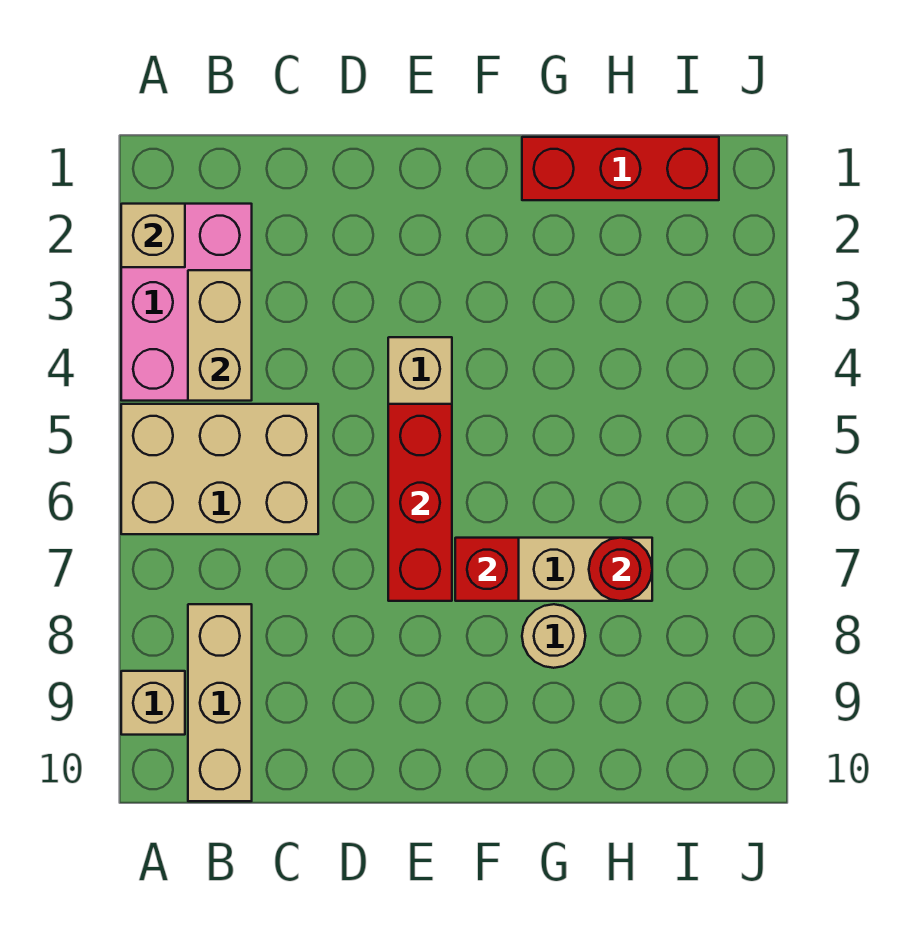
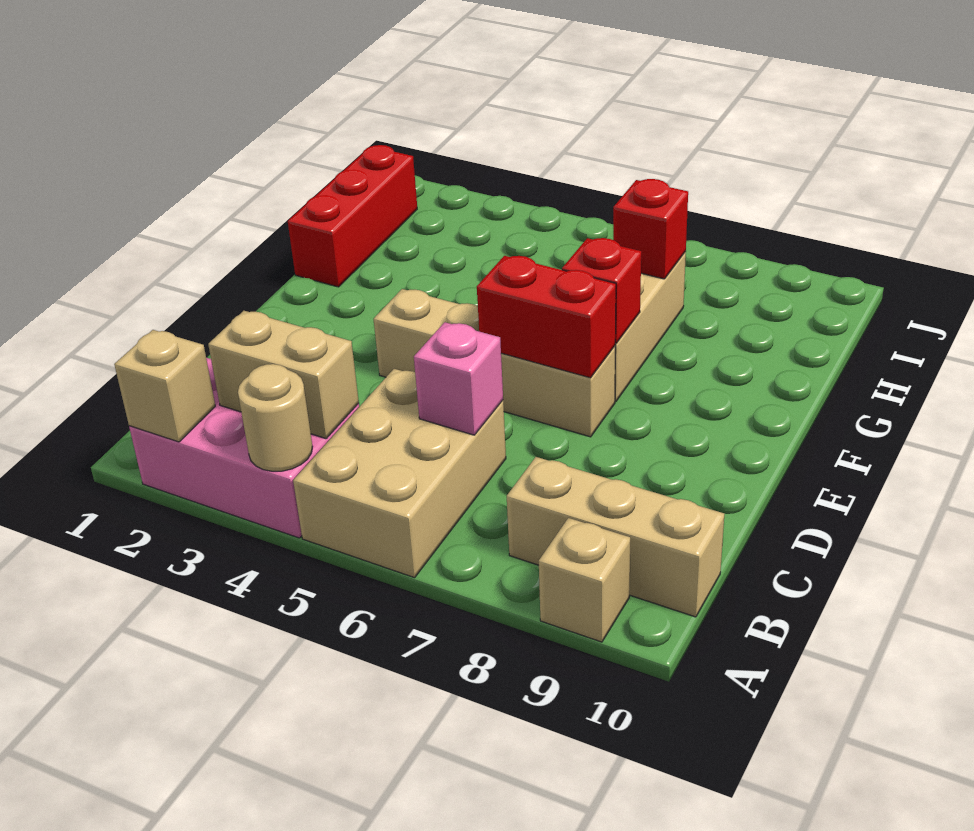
none -> pink brick C6 level 2
red brick E5:E7 level 2 -> red brick E6:E7 level 2
tan round brick G8 level 1 -> tan round brick A4 level 2
red round brick H7 level 2 -> red brick H7 level 2

